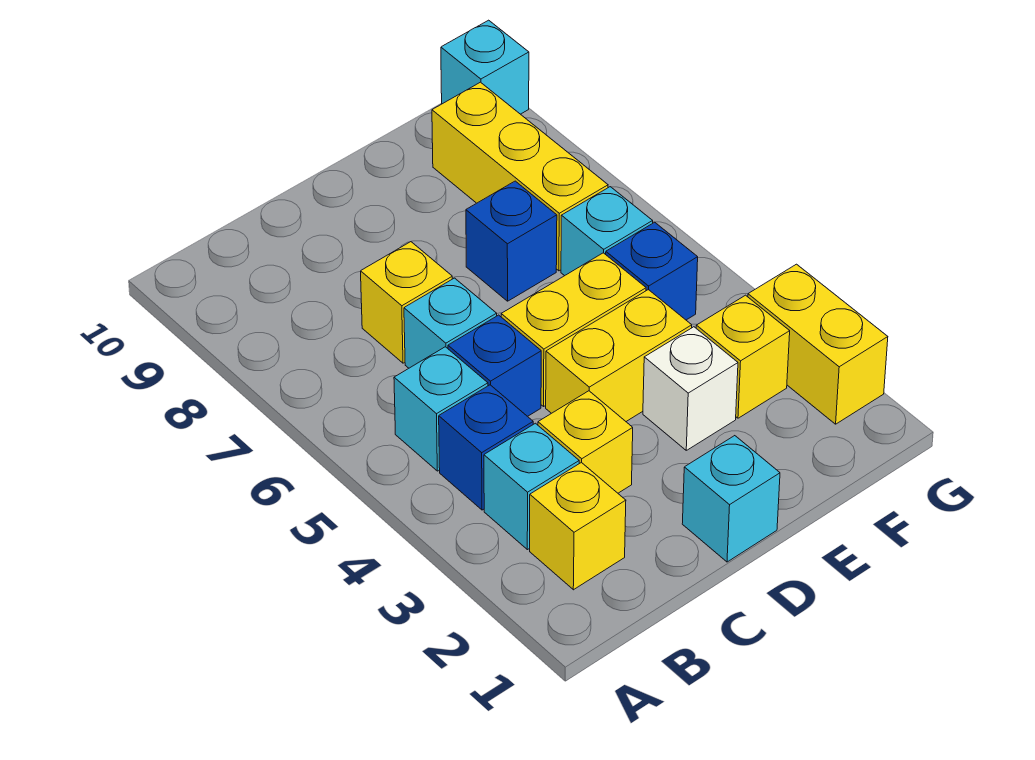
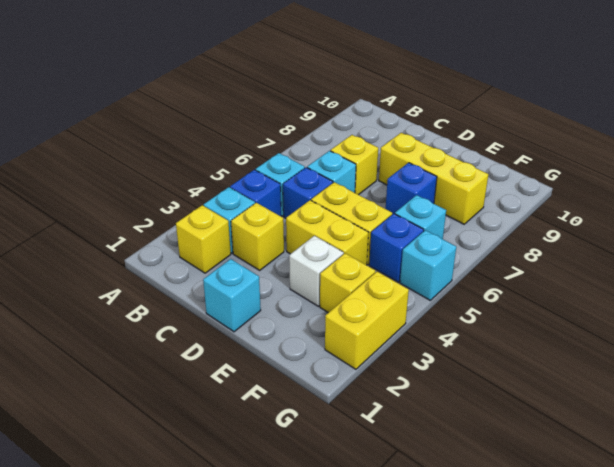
yellow brick F7:F9 level 1 -> yellow brick D8:F8 level 1
cyan brick G10 level 1 -> cyan brick G5 level 1

